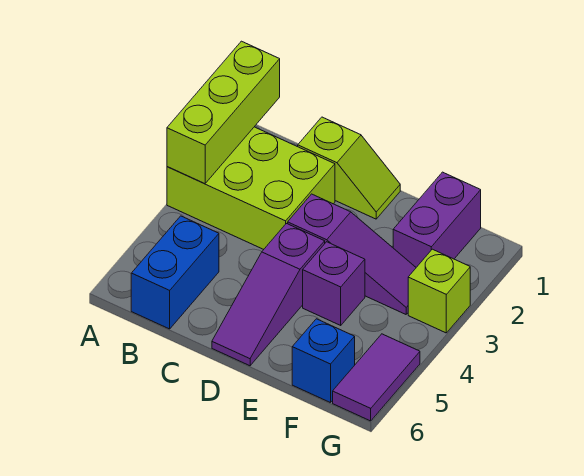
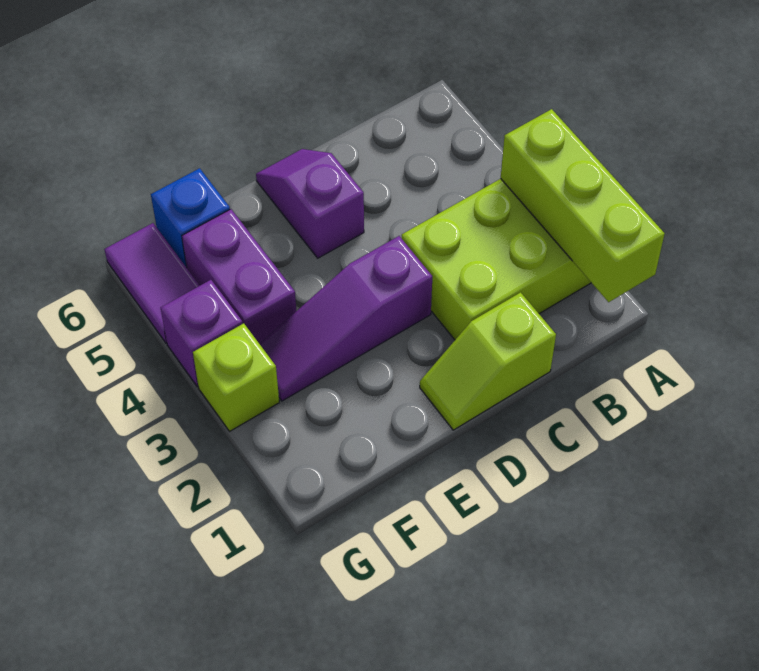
blue brick B5:B6 level 1 -> none
purple slope D4:D6 level 1 top 4 -> purple slope D5:D6 level 1 top 5
purple brick E4 level 1 -> purple brick G4 level 1
purple brick F1:F2 level 1 -> purple brick F4:F5 level 1

